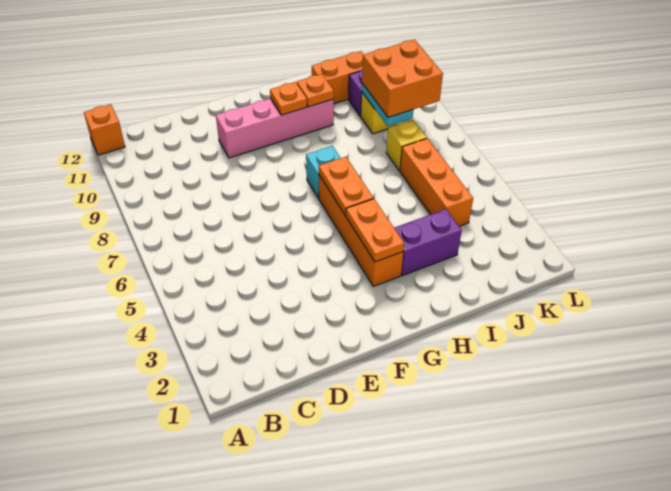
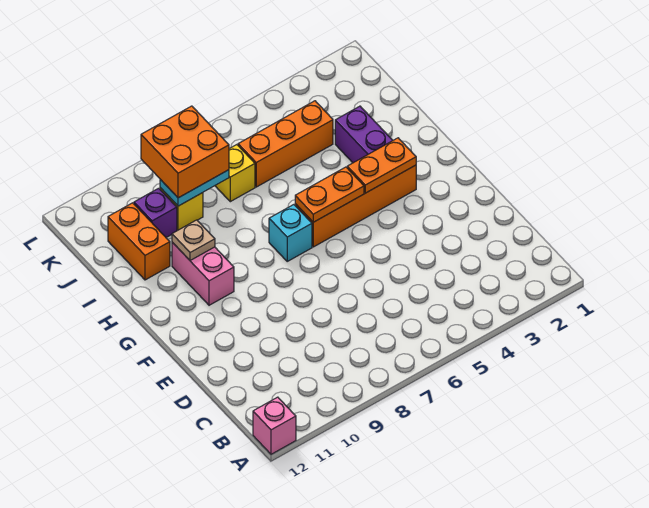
orange brick A12 level 1 -> pink brick A12 level 1
pink brick E10:H10 level 1 -> pink brick G10:H10 level 1
orange plate G10 level 2 -> none
orange plate H10 level 2 -> tan plate H10 level 2

